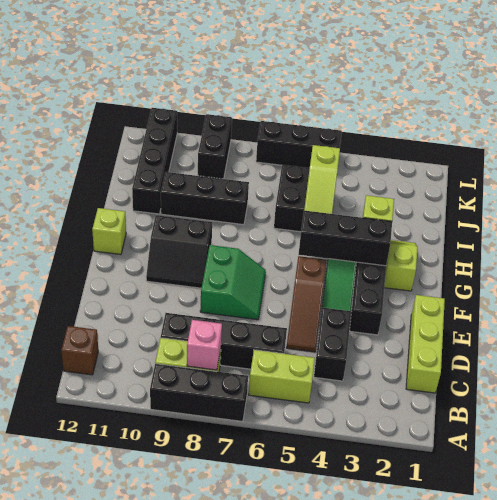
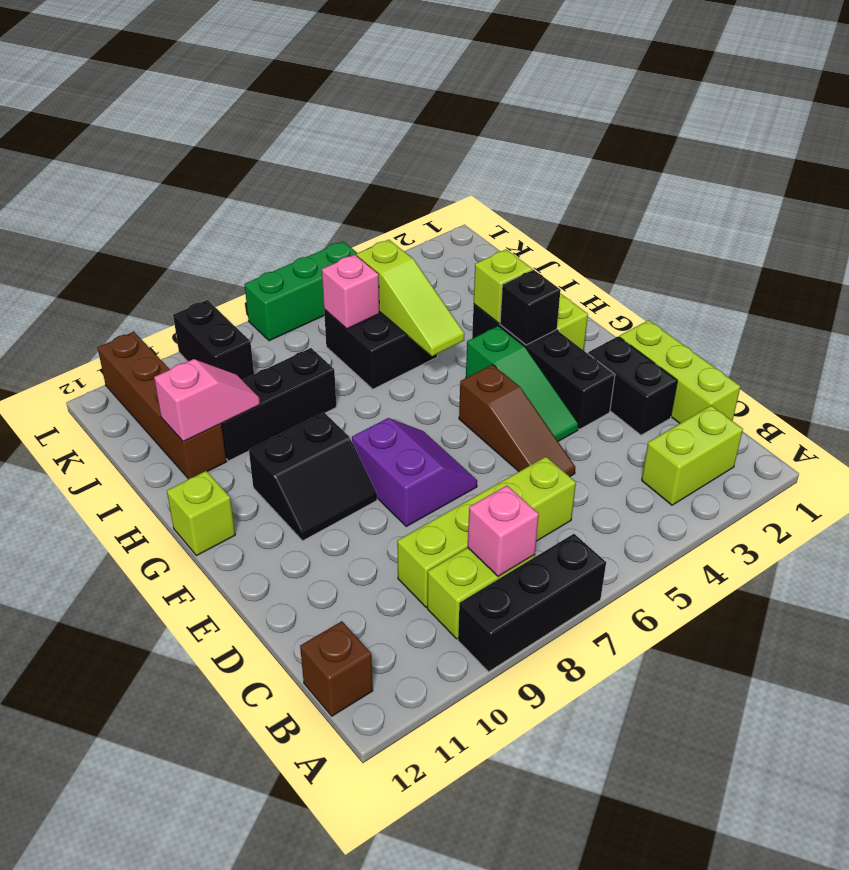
lime brick B5:B6 level 1 -> lime brick B2:B3 level 1
black brick C4:D4 level 1 -> black brick D2:E2 level 1
black brick C6:C9 level 1 -> lime brick C6:C9 level 1
green slope E7:F8 level 1 top 8 -> purple slope E7:F8 level 1 top 8
black brick G3:G5 level 2 -> black brick G3 level 2
none -> pink slope I10:I11 level 2 top 11
black brick I11:L11 level 1 -> brown brick I11:L11 level 1
none -> pink brick J6 level 2
black brick L5:L7 level 1 -> green brick L5:L7 level 1

